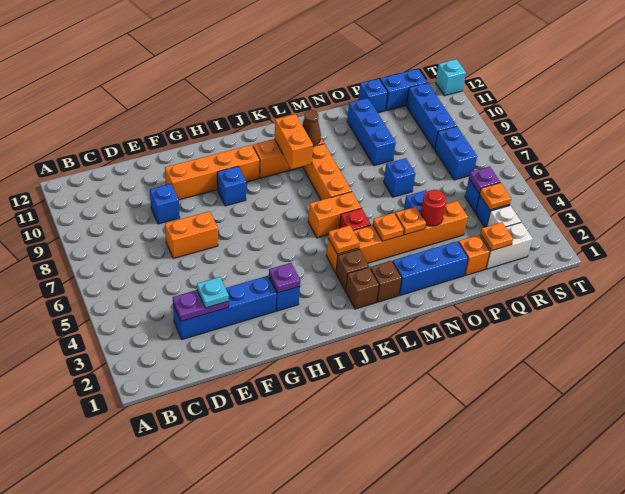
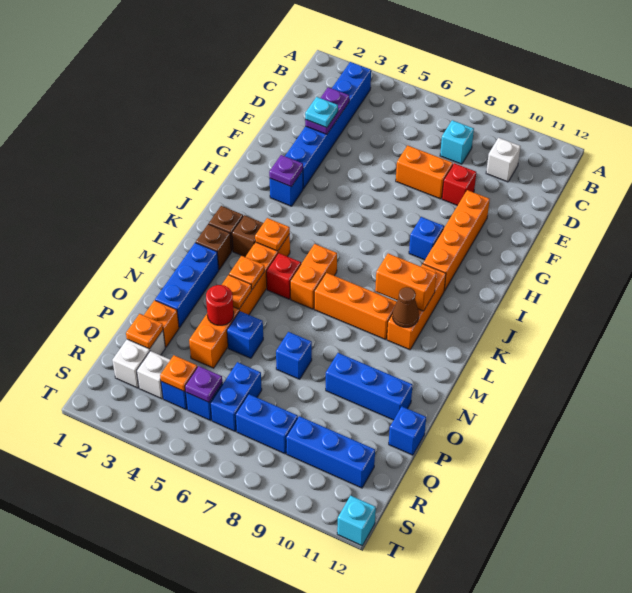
none -> cyan brick C8 level 1
none -> white brick C10 level 1
blue brick D3:G3 level 1 -> blue brick B3:G3 level 1
orange brick E7:F7 level 1 -> orange brick E7:E8 level 1
blue brick E9 level 1 -> red brick E9 level 1
blue brick Q12:R12 level 1 -> blue brick Q6:R6 level 1

